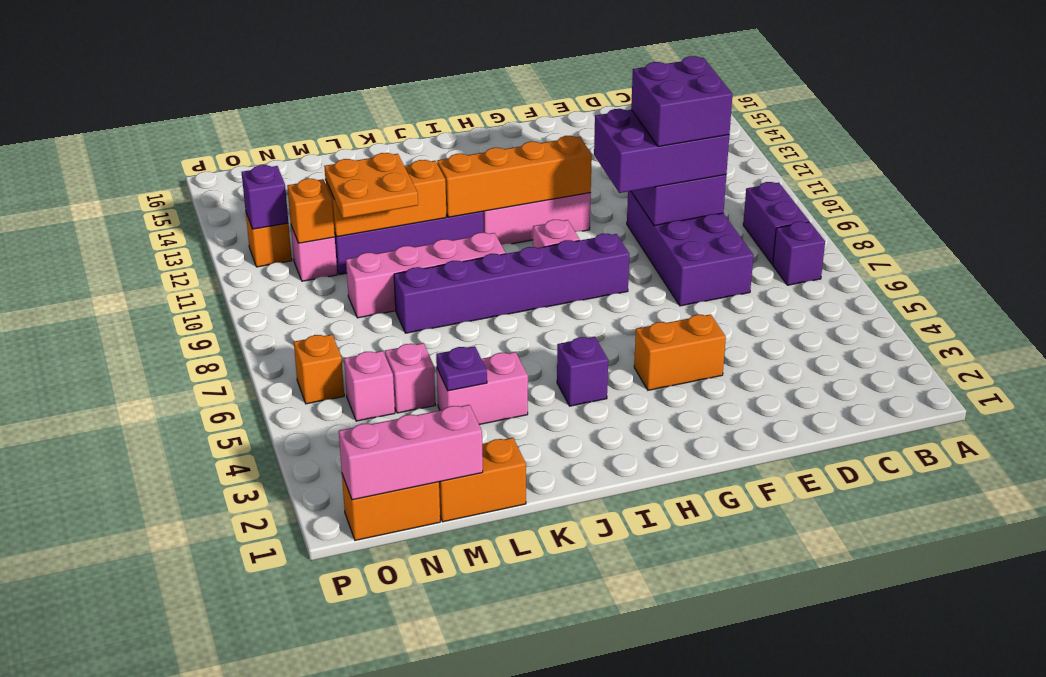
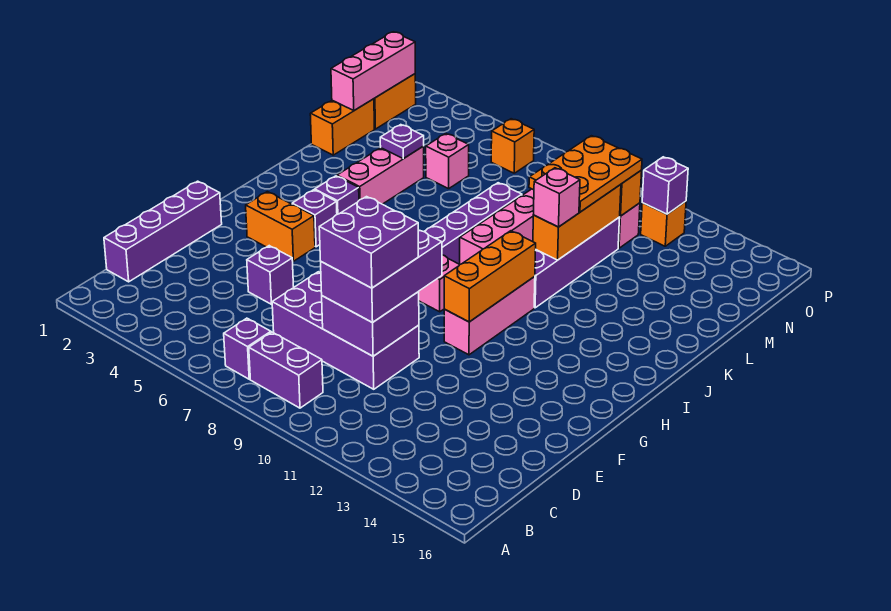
none -> purple brick C1:F1 level 1
none -> purple brick E5 level 1
orange brick F4:G4 level 1 -> orange brick G3:G4 level 1
orange brick G11:J11 level 2 -> orange brick G11:I11 level 2
none -> purple brick H4 level 1
pink brick K4:L4 level 1 -> pink brick J4:L4 level 1
orange plate L10:M11 level 3 -> orange plate L10:N11 level 3
pink brick N5 level 1 -> pink brick K11 level 3

